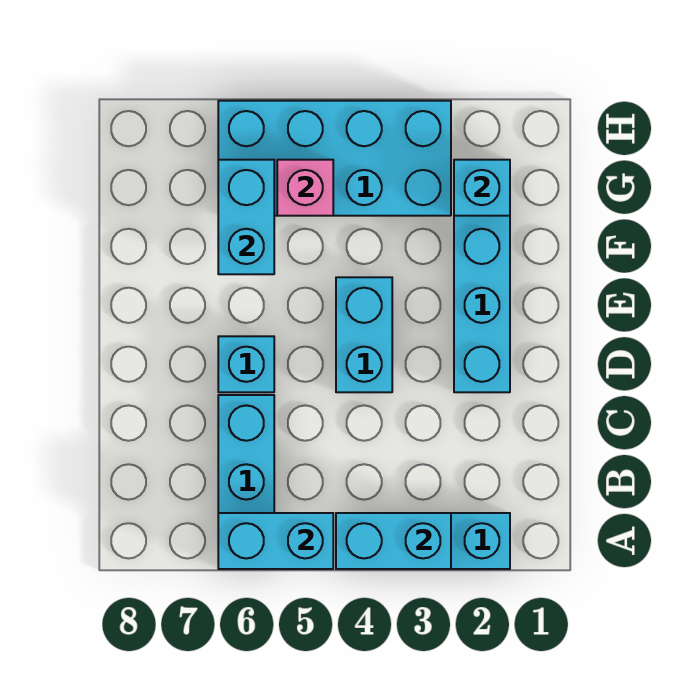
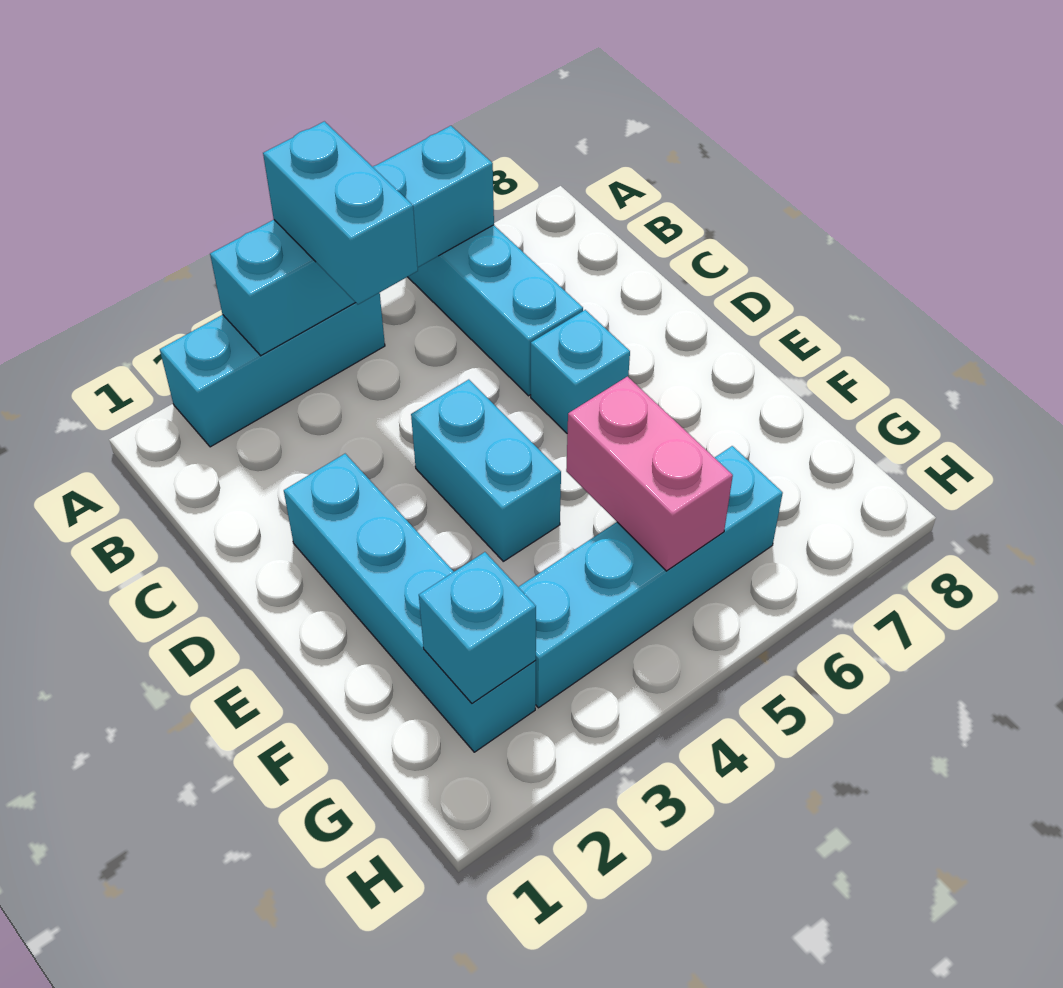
cyan brick F6:G6 level 2 -> cyan brick A4:B4 level 3
cyan brick G3:H6 level 1 -> cyan brick G3:G6 level 1
pink brick G5 level 2 -> pink brick F5:G5 level 2

